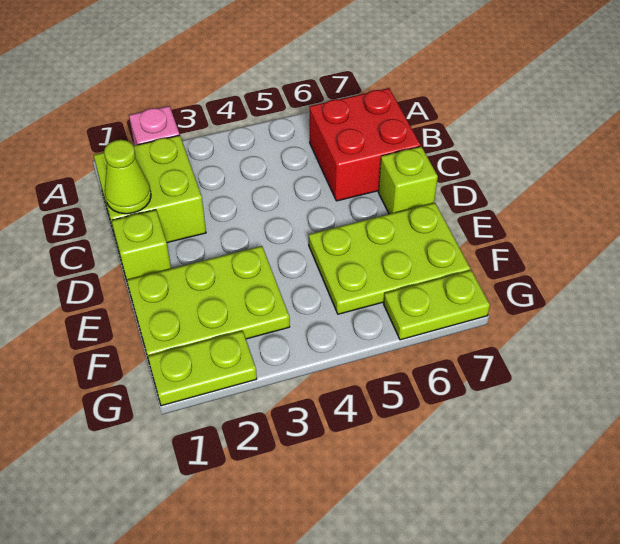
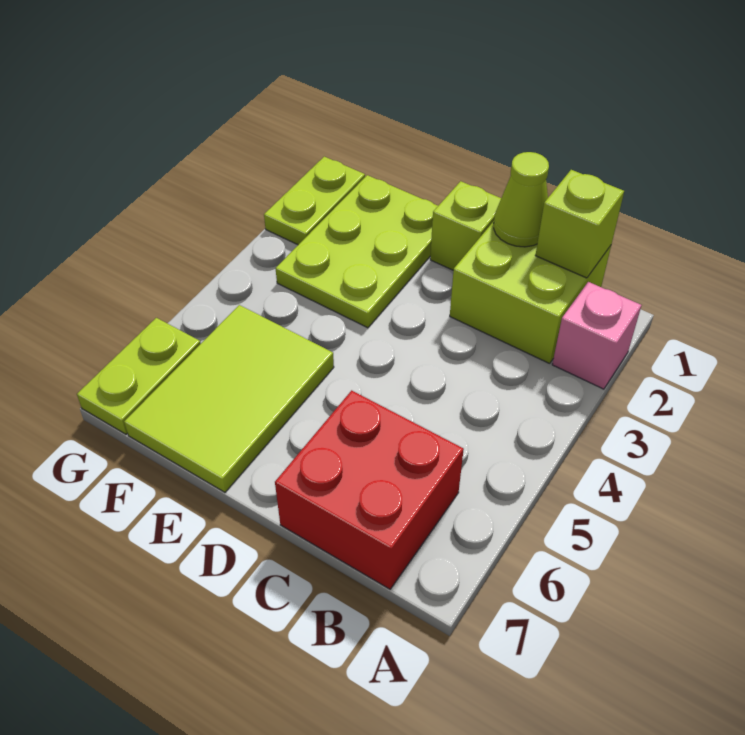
lime brick D7 level 1 -> lime brick B1 level 2
lime plate E5:F7 level 1 -> lime tile E5:F7 level 1

